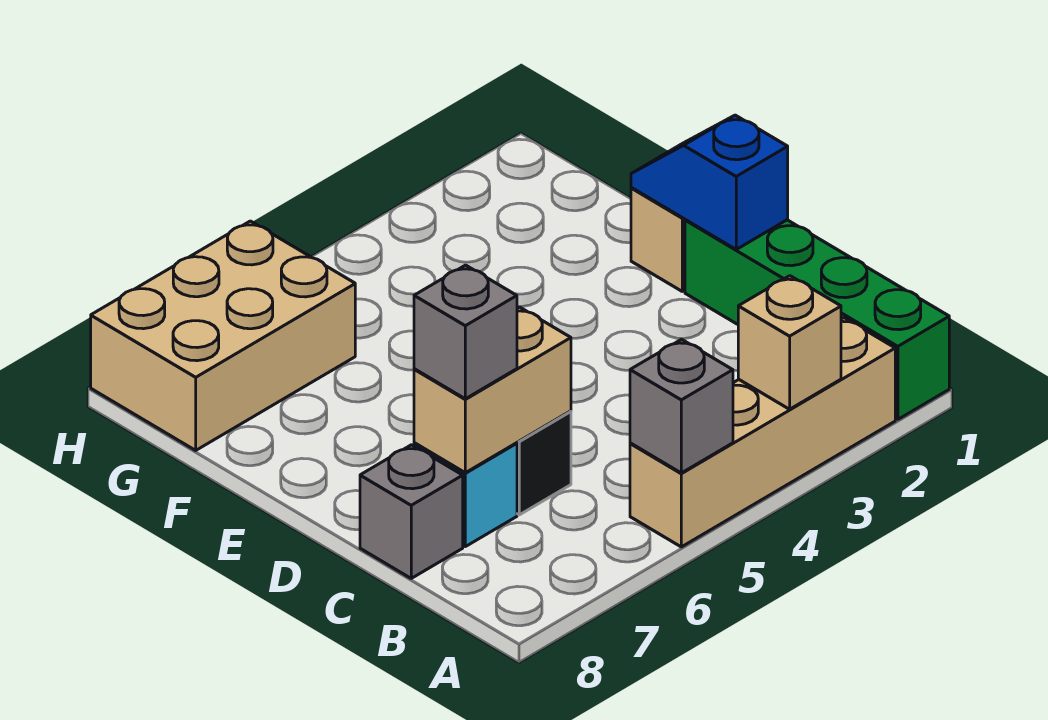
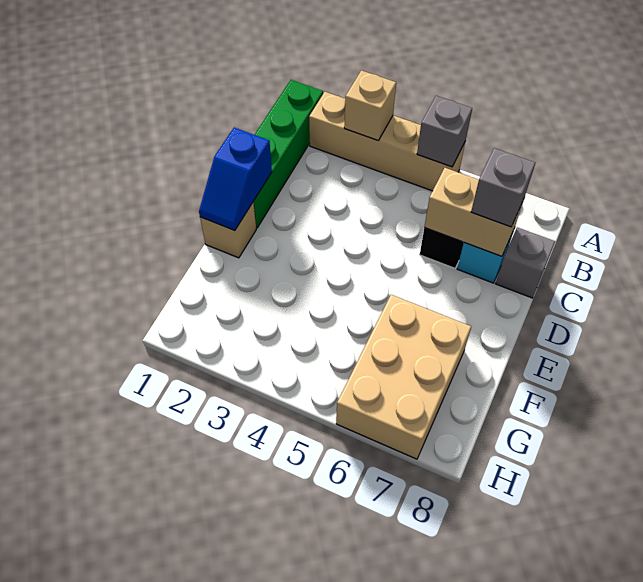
tan brick G6:H8 level 1 -> tan brick F6:H7 level 1

